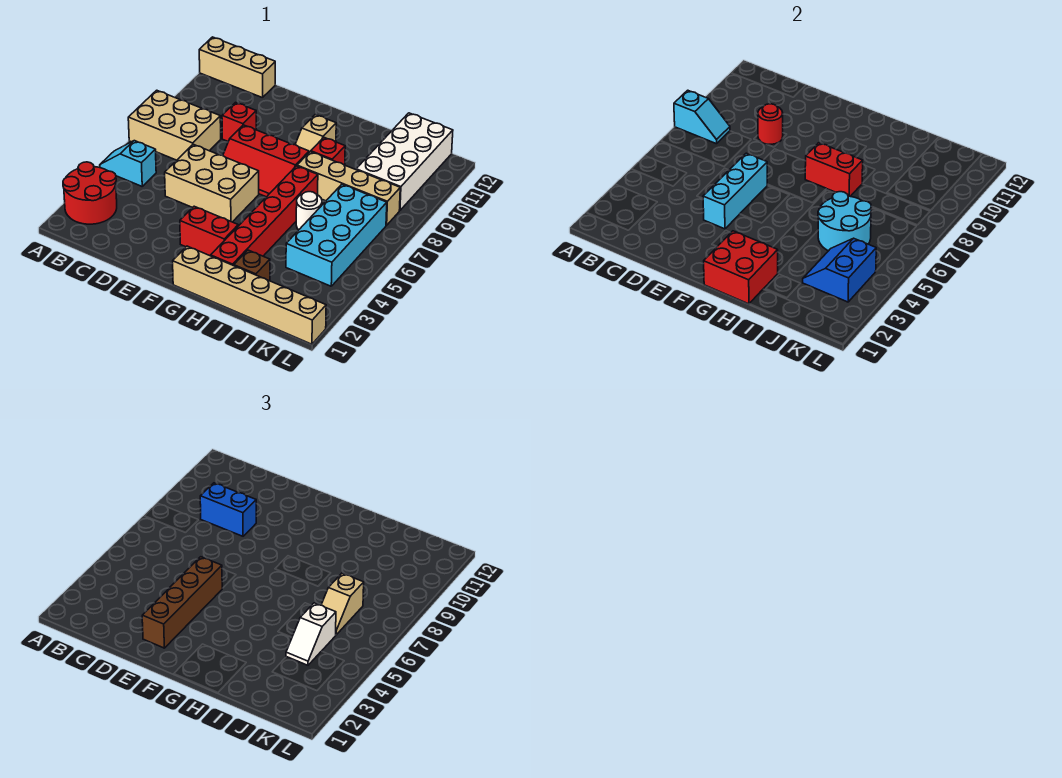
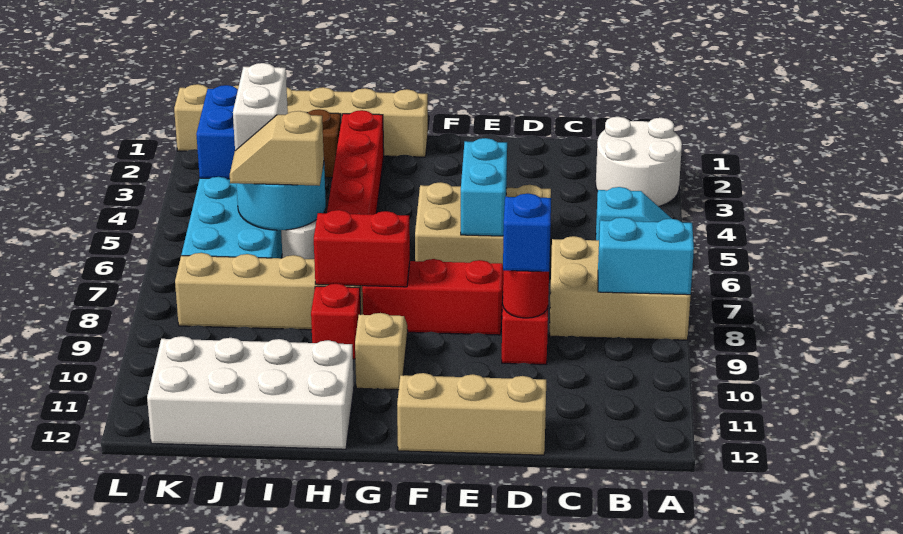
red round brick A2:B3 level 1 -> white round brick A2:B3 level 1
cyan slope A8:B8 level 2 top A -> cyan brick A8:B8 level 2
tan brick A12:C12 level 1 -> tan brick D12:F12 level 1
blue brick C9:D9 level 3 -> blue brick D9 level 3
brown brick E2:E5 level 3 -> none
cyan brick E4:E6 level 2 -> cyan brick E5:E6 level 2
red brick F3:G3 level 1 -> none
red brick G1:H2 level 2 -> none
white slope J4:J5 level 3 top 5 -> white brick J4:J5 level 3
tan slope J6:J7 level 3 top 7 -> tan slope I6:J6 level 3 top I
white brick J9:K12 level 1 -> white brick H11:K12 level 1

